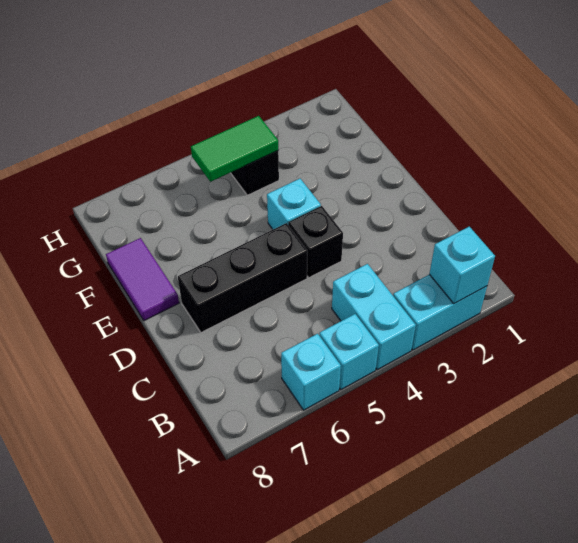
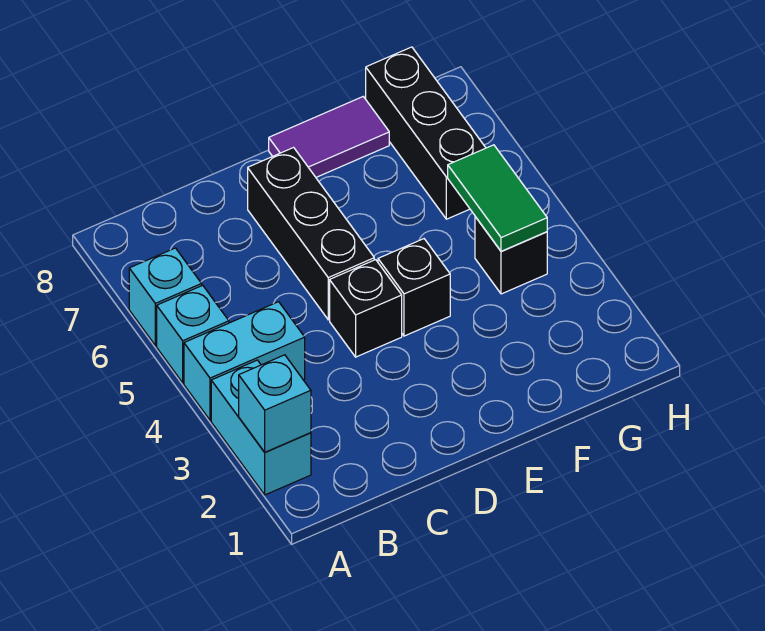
cyan brick E4 level 1 -> black brick E4 level 1
none -> black brick G6:G8 level 1

